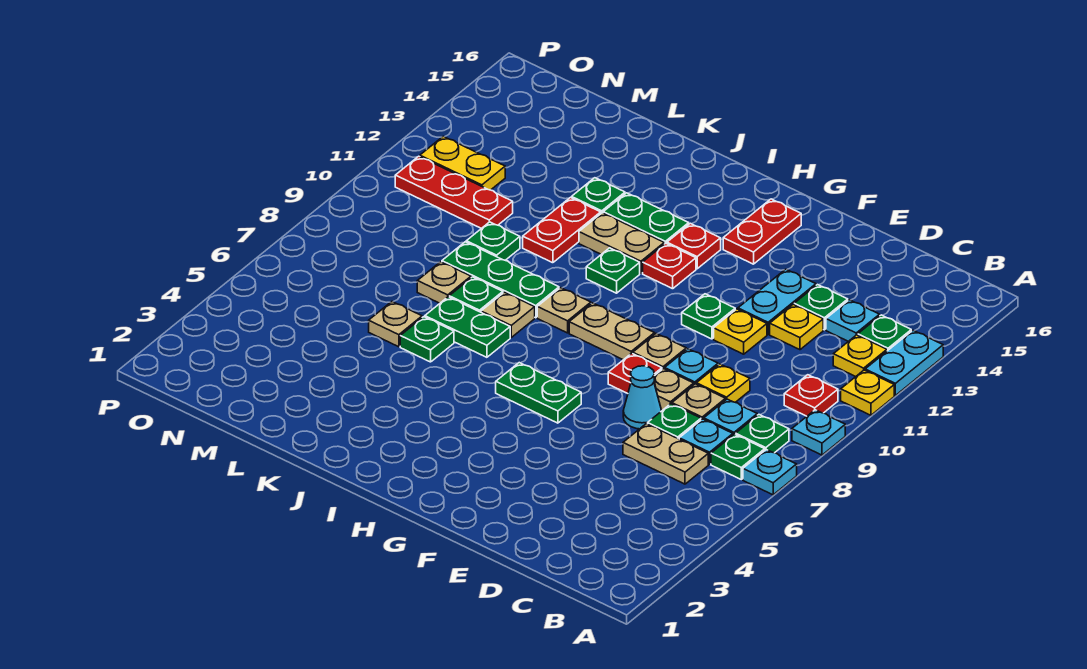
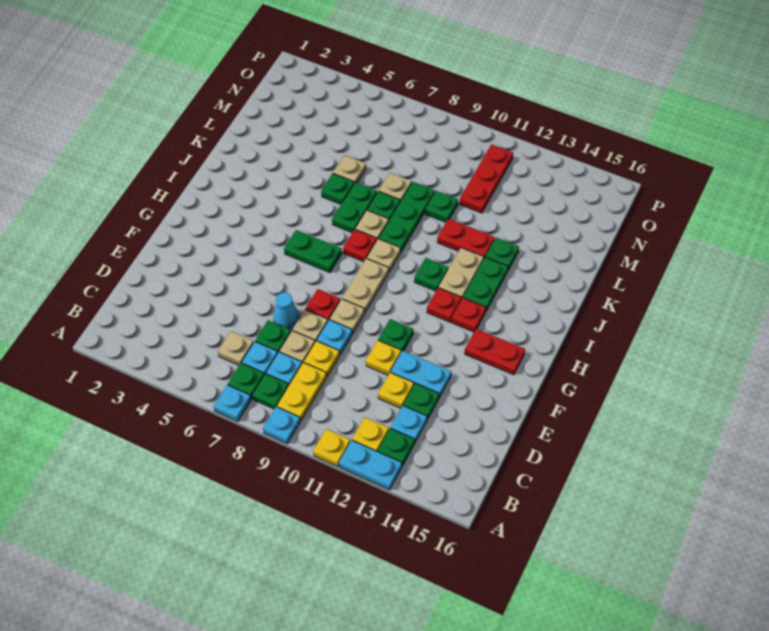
red plate B10 level 1 -> red plate I8 level 1
tan plate C6:D6 level 1 -> tan plate C6 level 1
green plate G6:H6 level 1 -> green plate H6:H7 level 1
yellow plate N12:O12 level 1 -> yellow plate B9:C9 level 1

